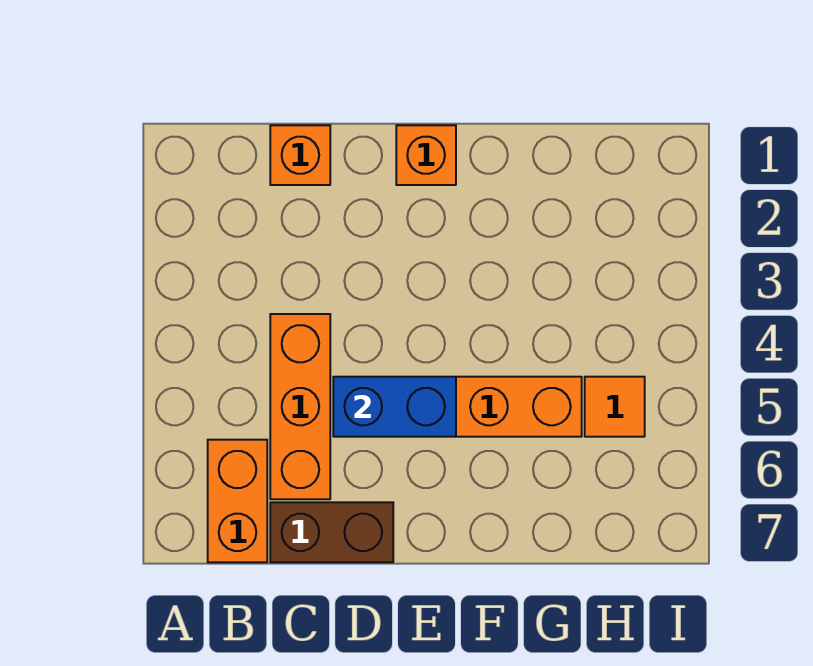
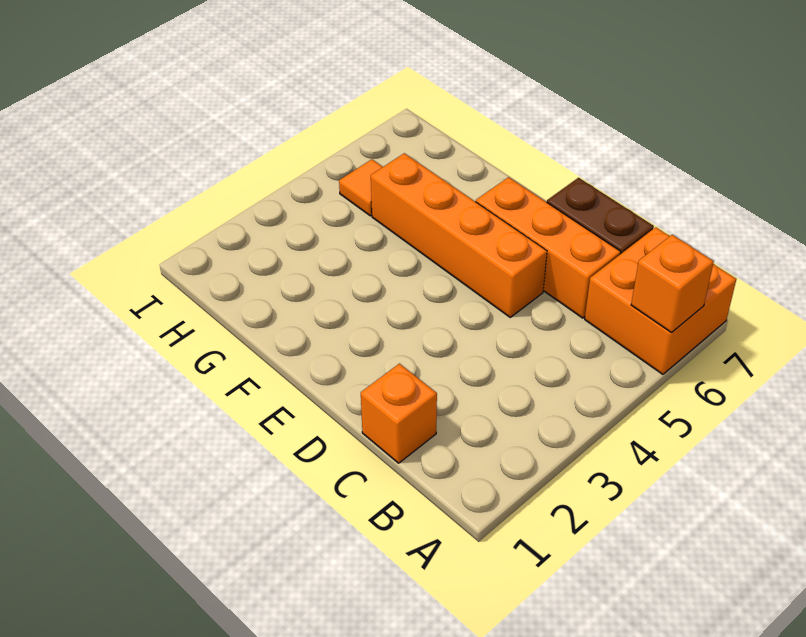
orange brick B6:B7 level 1 -> orange brick A6:B7 level 1
orange brick C4:C6 level 1 -> orange brick C6:E6 level 1
blue brick D5:E5 level 2 -> none
orange brick E1 level 1 -> orange brick A6 level 2

